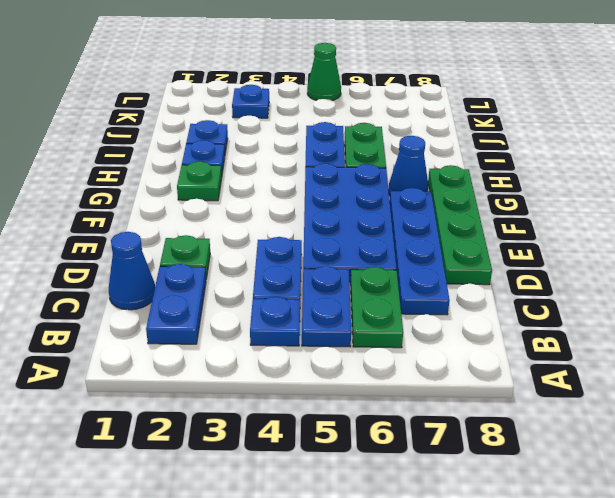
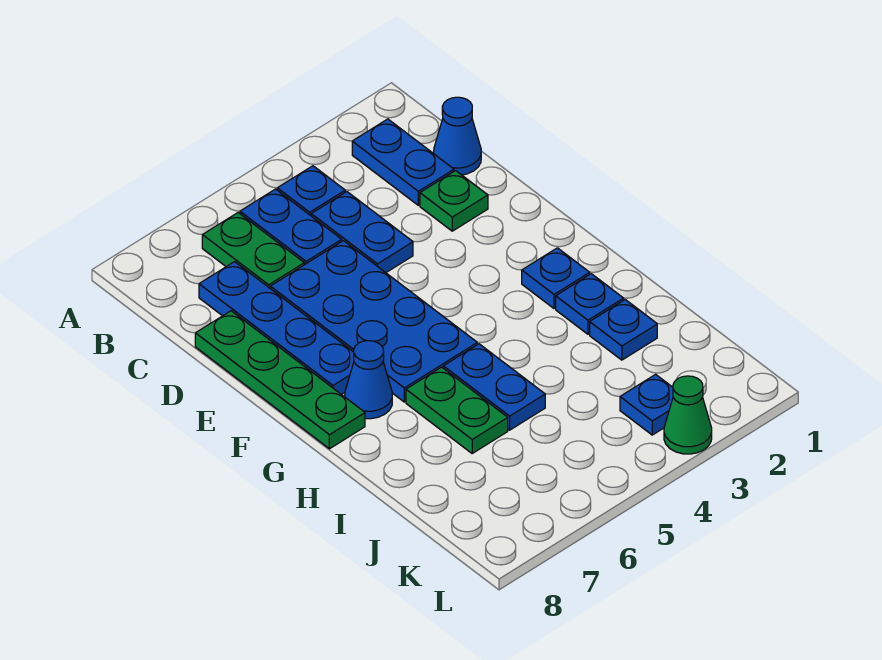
green plate G2 level 1 -> blue plate G2 level 1
green cone L5 level 1 -> green cone L3 level 1

